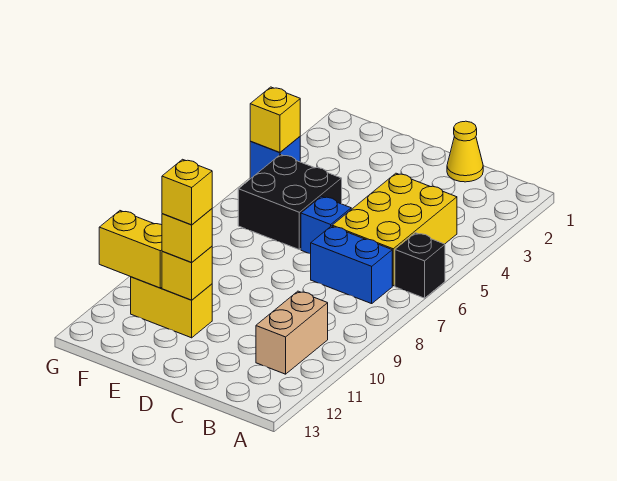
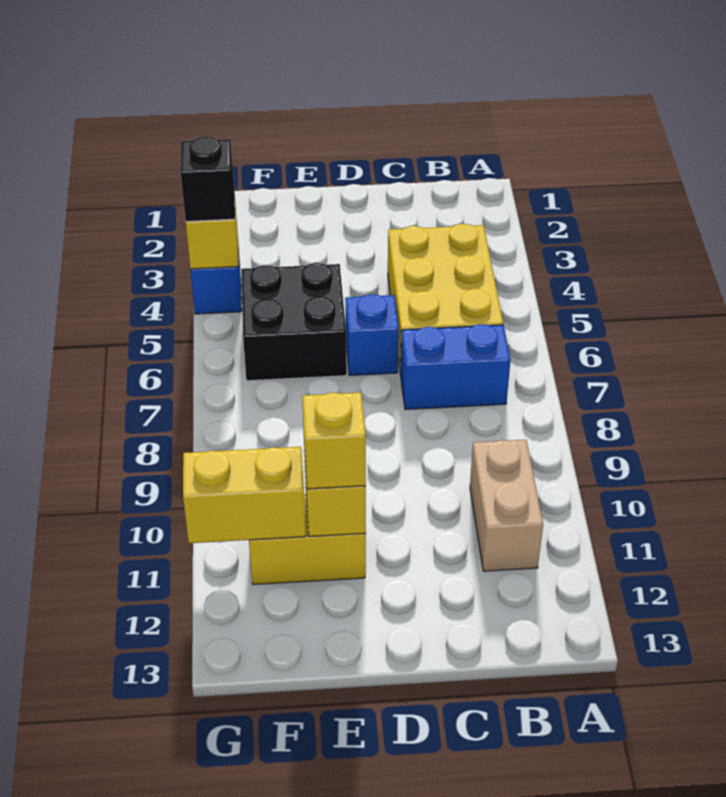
black brick A6 level 1 -> black brick G4 level 3
yellow cone C1 level 1 -> none
yellow brick E11 level 4 -> none

